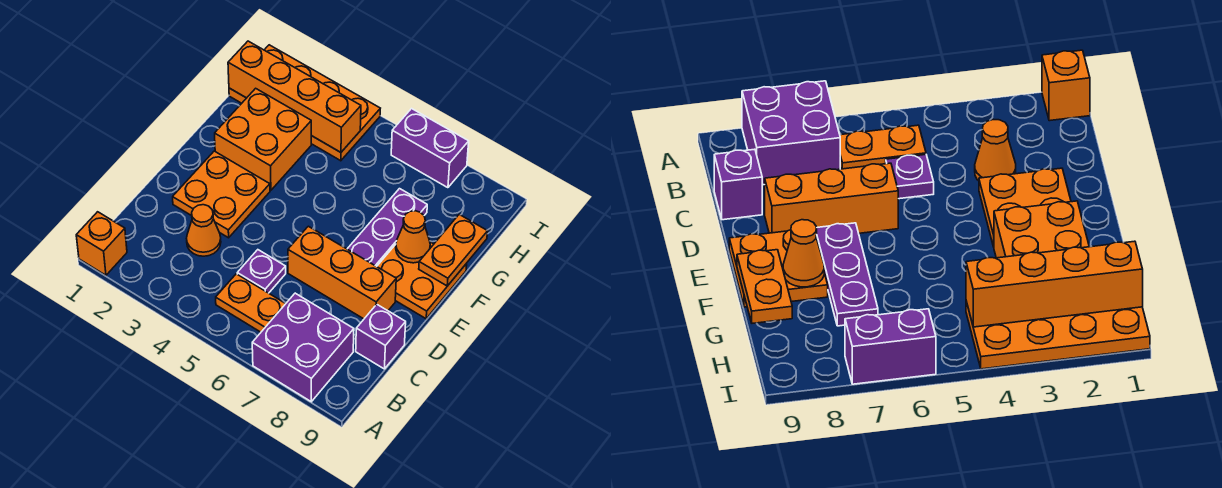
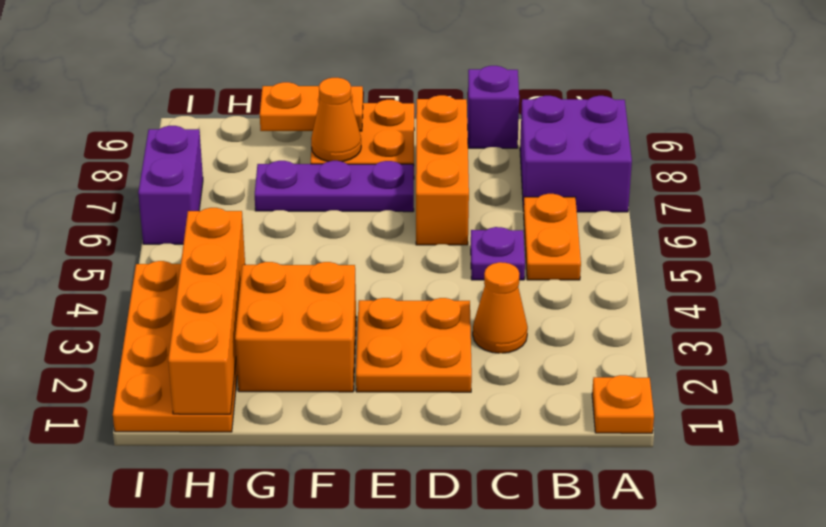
orange brick A1 level 1 -> orange plate A1 level 1

